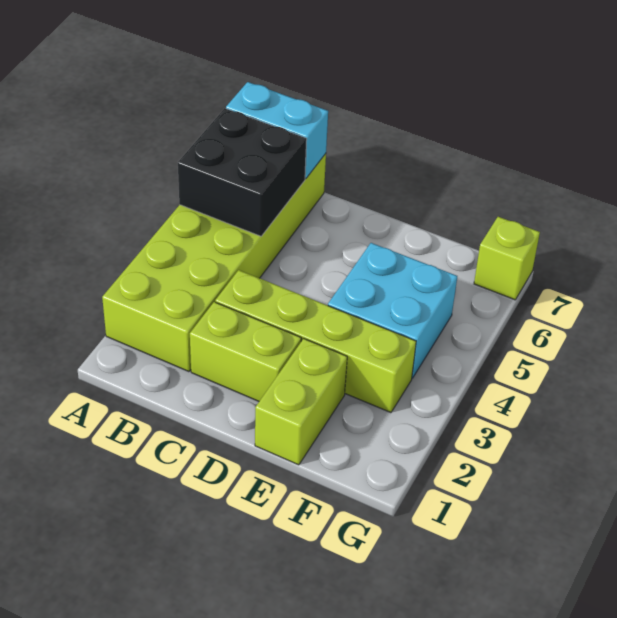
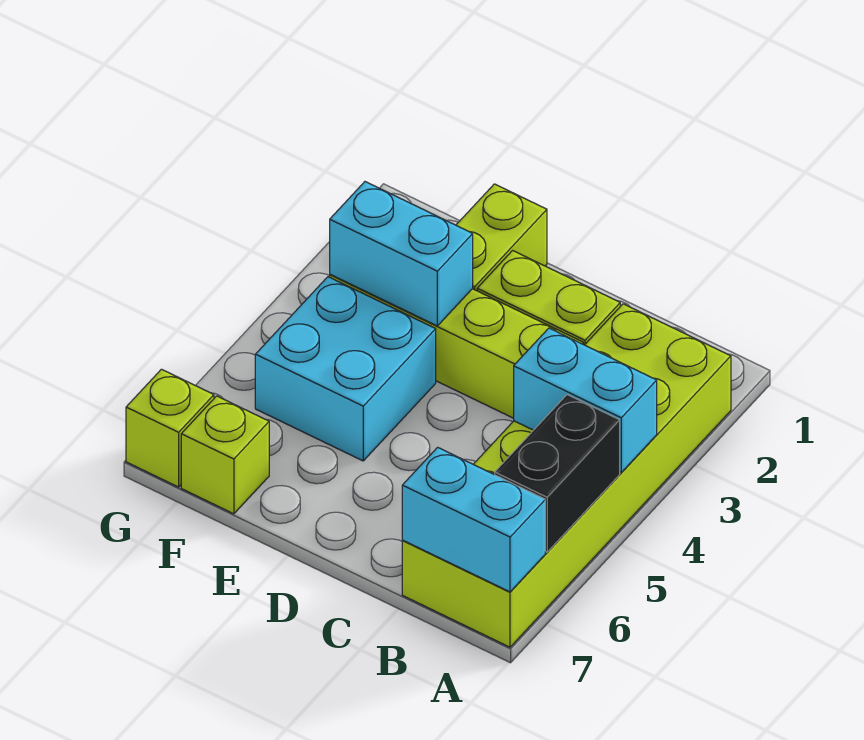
none -> cyan brick A4:B4 level 2
black brick A5:B6 level 2 -> black brick A5:A6 level 2
none -> cyan brick E3:F3 level 2
none -> lime brick F7 level 1

